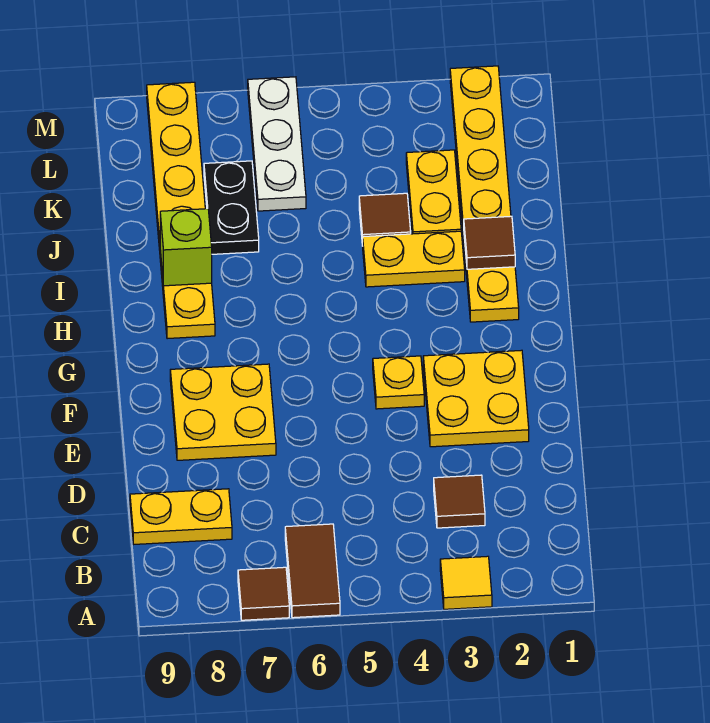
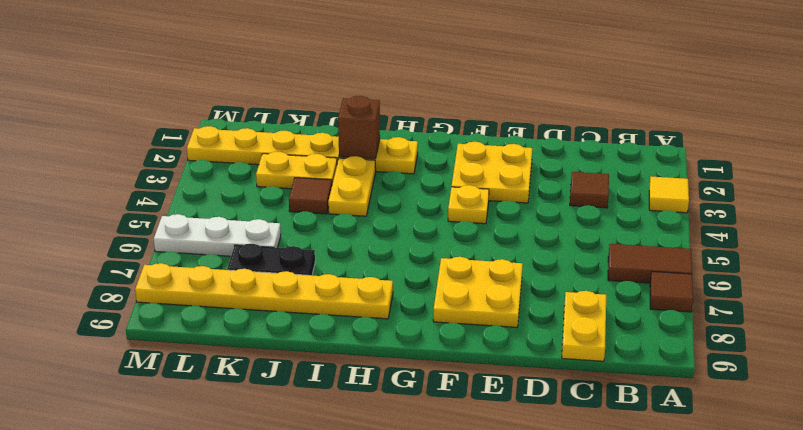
brown tile I2 level 2 -> brown brick I2 level 2
lime brick I8 level 2 -> none

